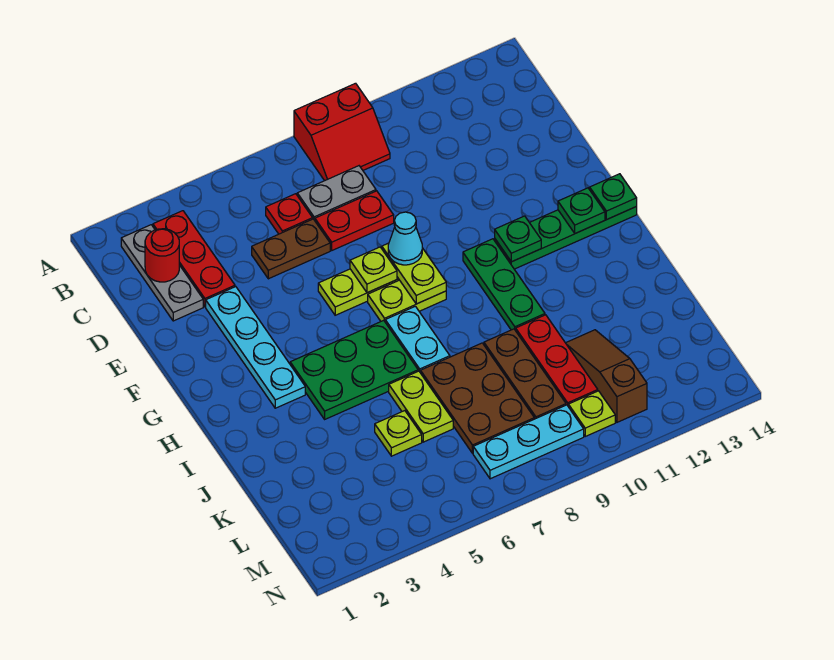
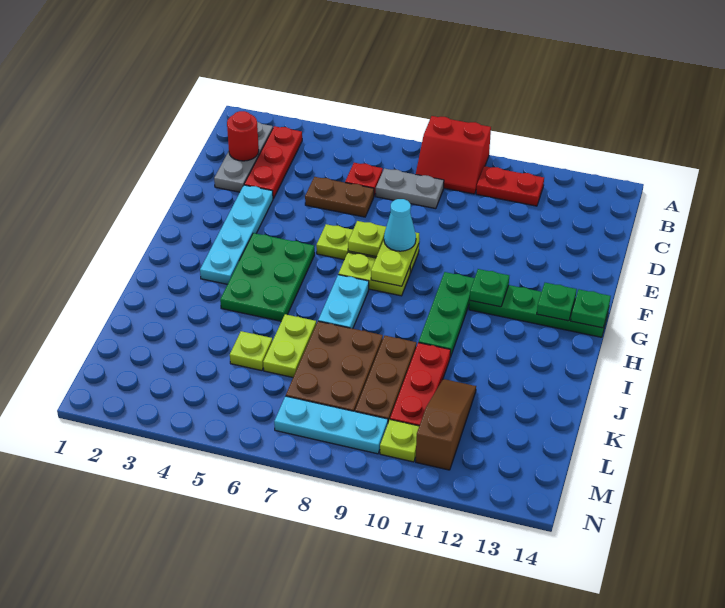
red plate D7:D8 level 1 -> red plate B10:B11 level 1
green plate H4:I6 level 1 -> green plate G4:I5 level 1

